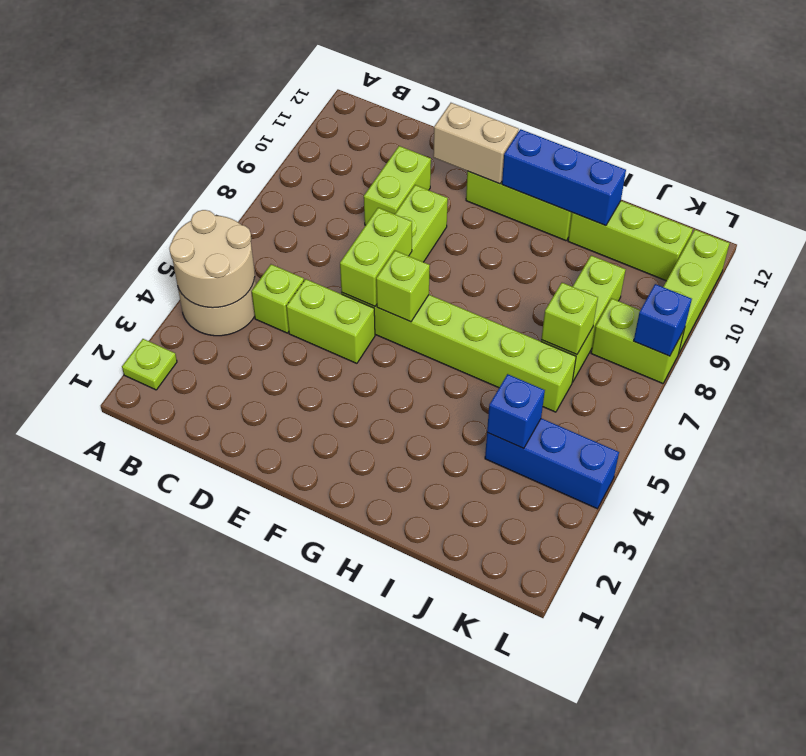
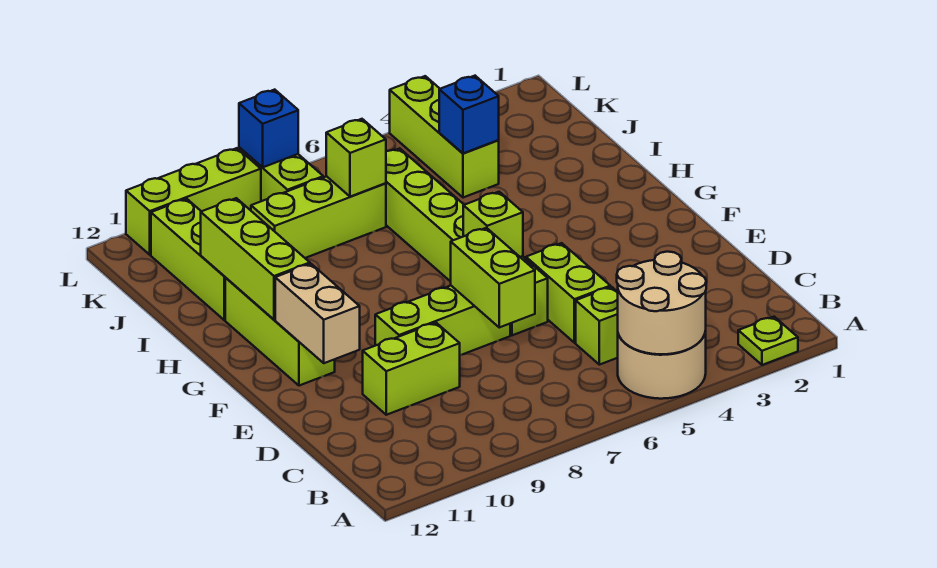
lime brick E6:E7 level 2 -> lime brick D7:E7 level 2
blue brick G11:I11 level 2 -> lime brick G11:I11 level 2
blue brick J4:L4 level 1 -> lime brick J4:L4 level 1

